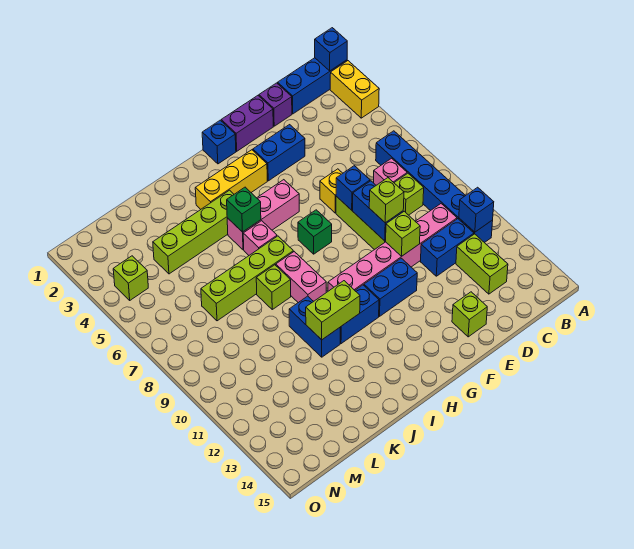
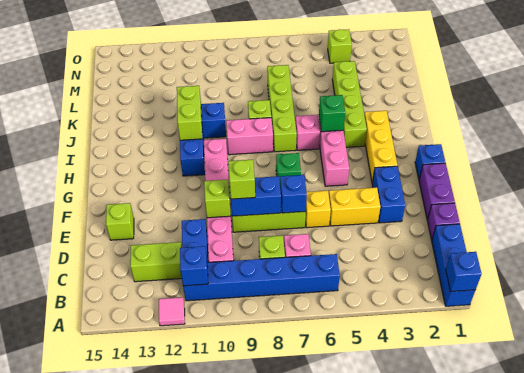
yellow brick A2:A3 level 1 -> yellow brick E4:E5 level 1
none -> pink tile A12 level 1
blue brick F11:G11 level 1 -> none

